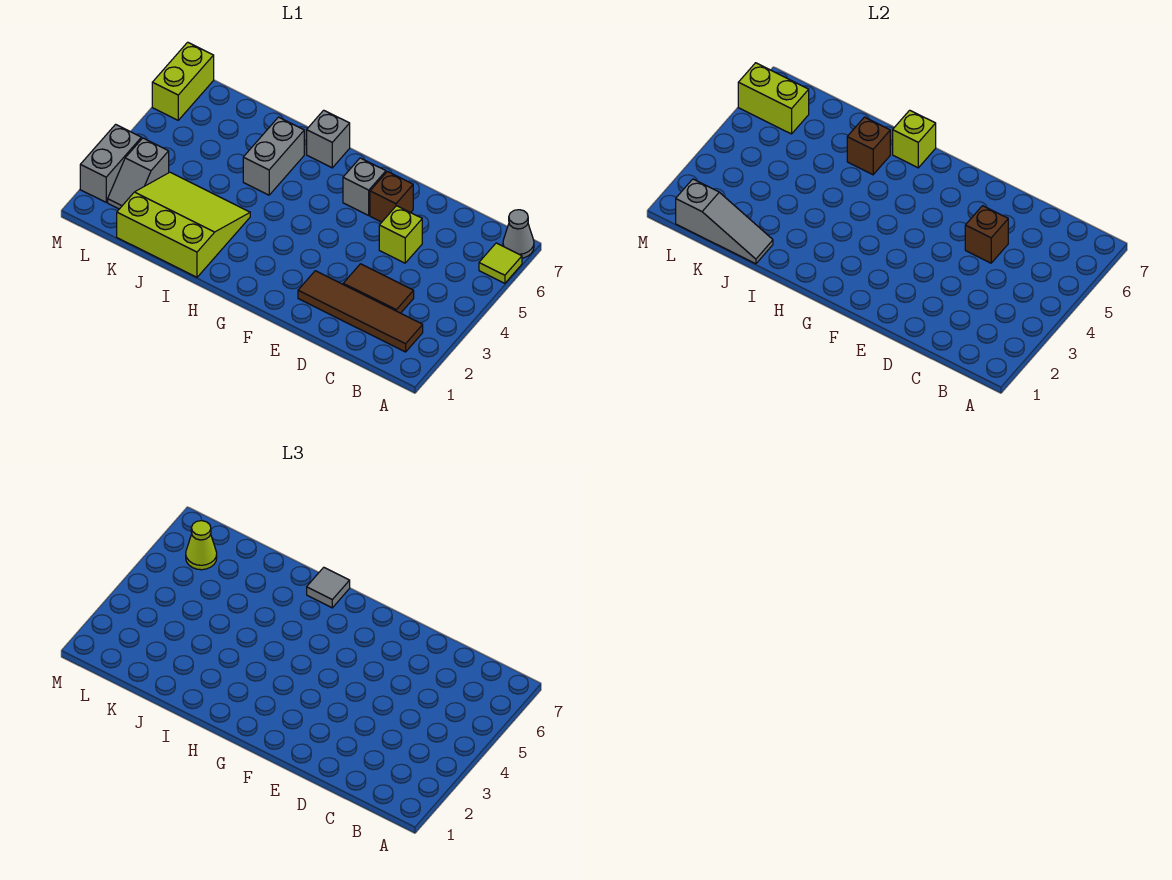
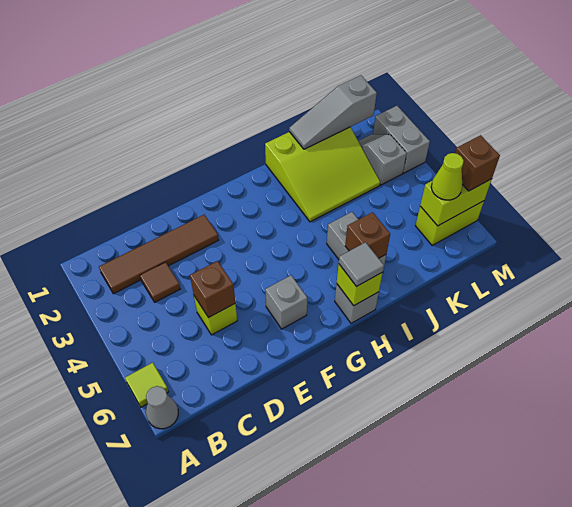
brown tile C3:D3 level 1 -> brown tile C3 level 1
brown brick E6 level 1 -> brown brick M6 level 3
lime brick M6:M7 level 1 -> lime brick L6:M6 level 1

